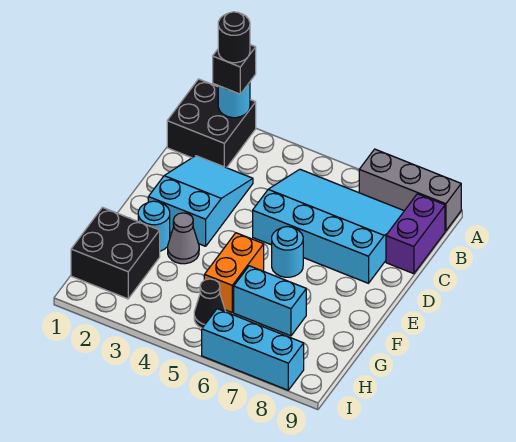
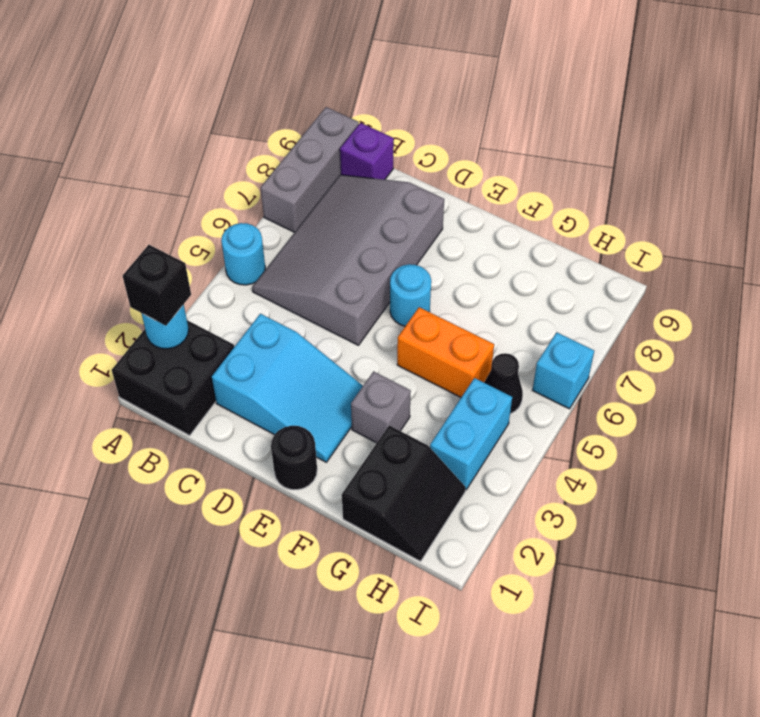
black round brick A2 level 4 -> black round brick E1 level 1
cyan slope B5:D8 level 1 top D -> grey slope B5:D8 level 1 top D
purple brick B9:C9 level 1 -> purple brick B9 level 1
cyan slope C2:E3 level 1 top E -> cyan slope C2:E3 level 1 top C
cyan round brick F2 level 1 -> cyan round brick A5 level 1
grey cone F3 level 1 -> grey brick F3 level 1
black brick G1:H2 level 1 -> black slope G1:H2 level 1 top G
cyan brick G6:G7 level 1 -> cyan brick H3:H4 level 1
cyan brick I6:I8 level 1 -> cyan brick I6 level 1

